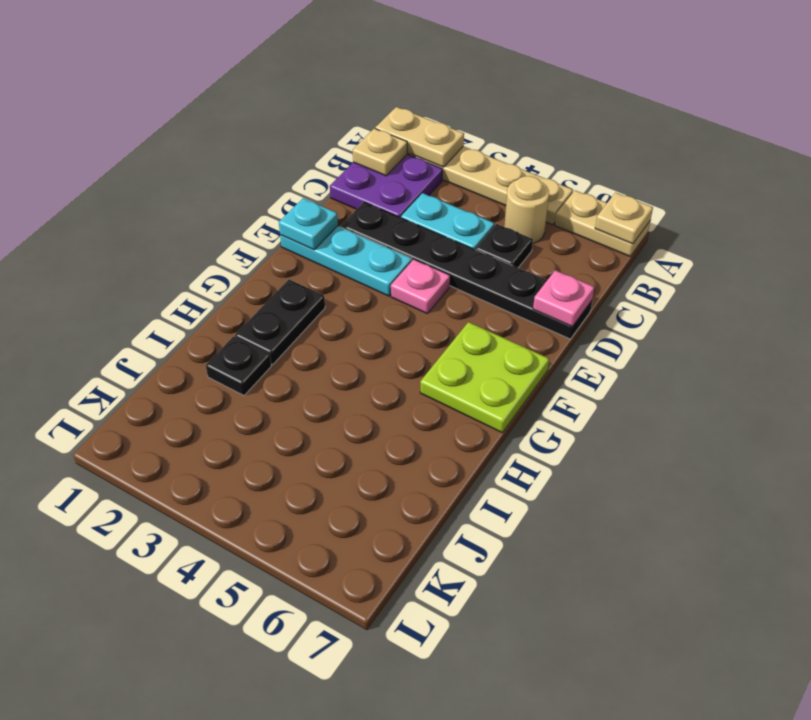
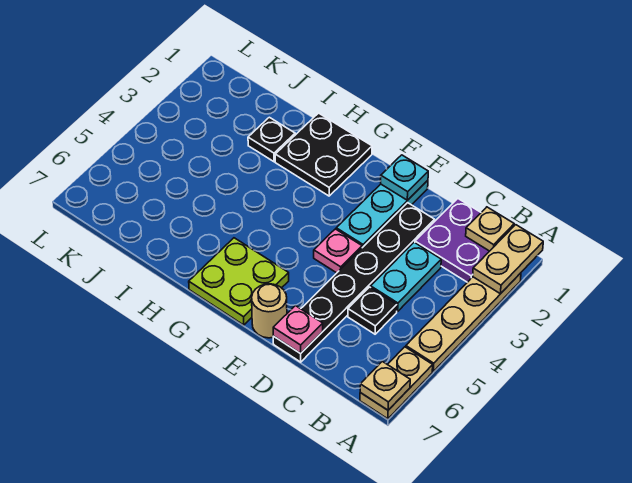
tan round brick B5 level 1 -> tan round brick E7 level 1
black plate G2:H2 level 1 -> black plate G1:H2 level 1

